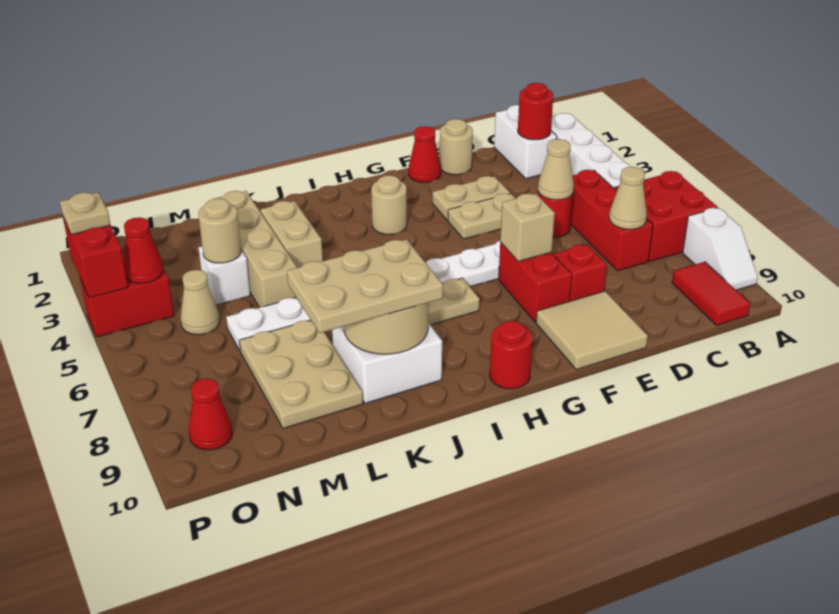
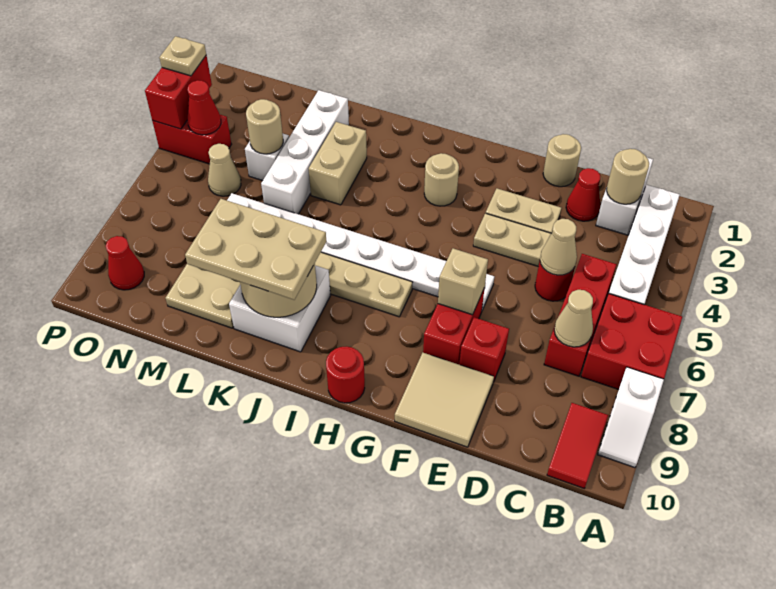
red round brick C2 level 2 -> tan round brick C2 level 2
red cone F1 level 1 -> red cone D2 level 1
tan brick L2:L5 level 1 -> white brick L2:L5 level 1

